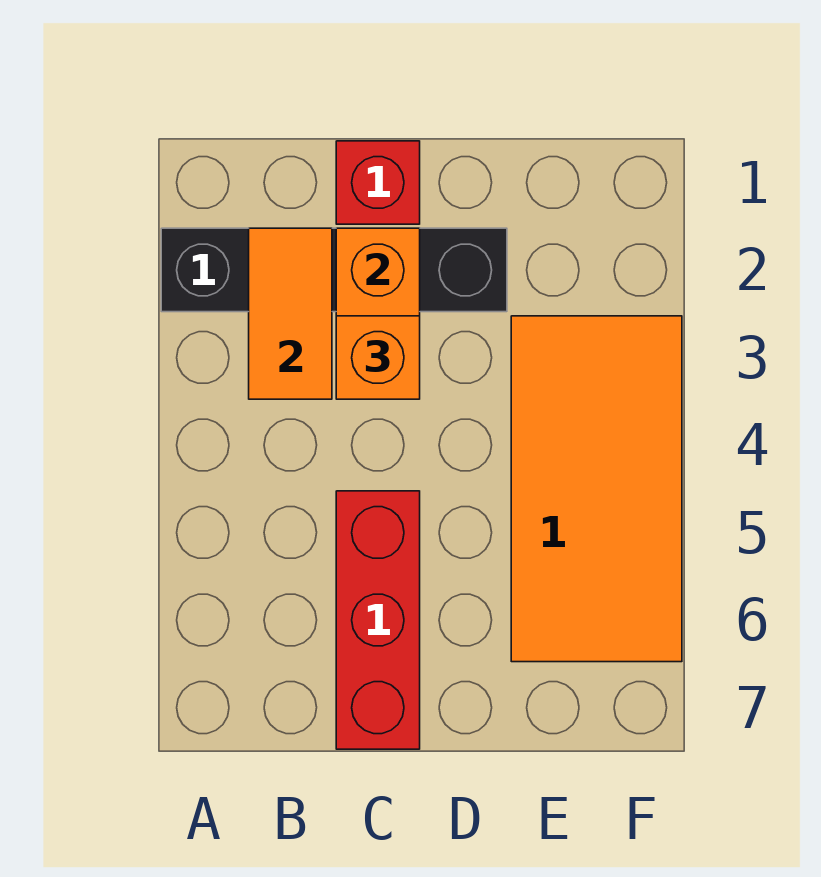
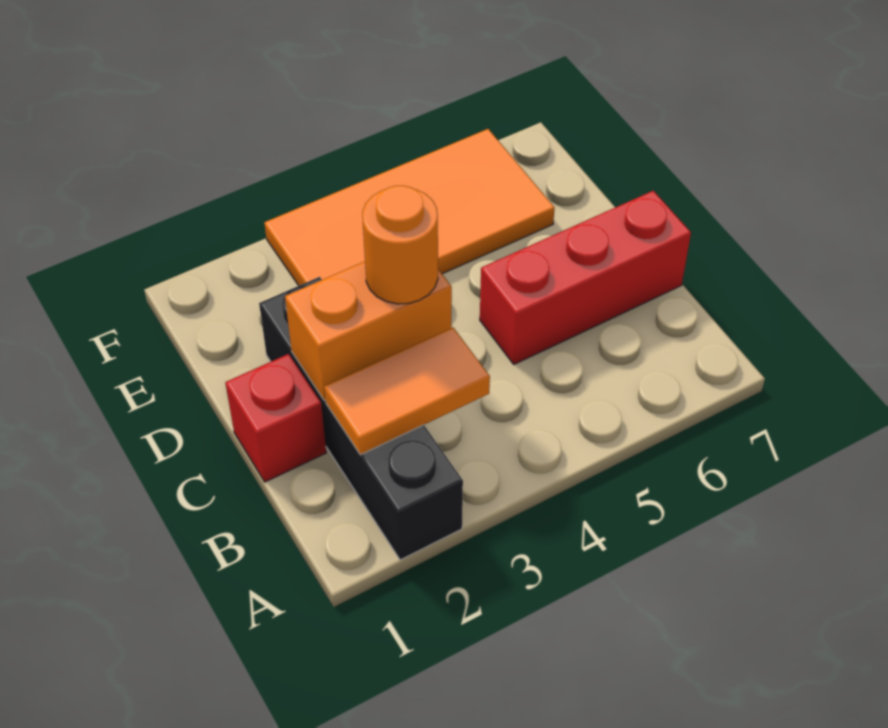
orange brick C3 level 3 -> orange round brick C3 level 3

